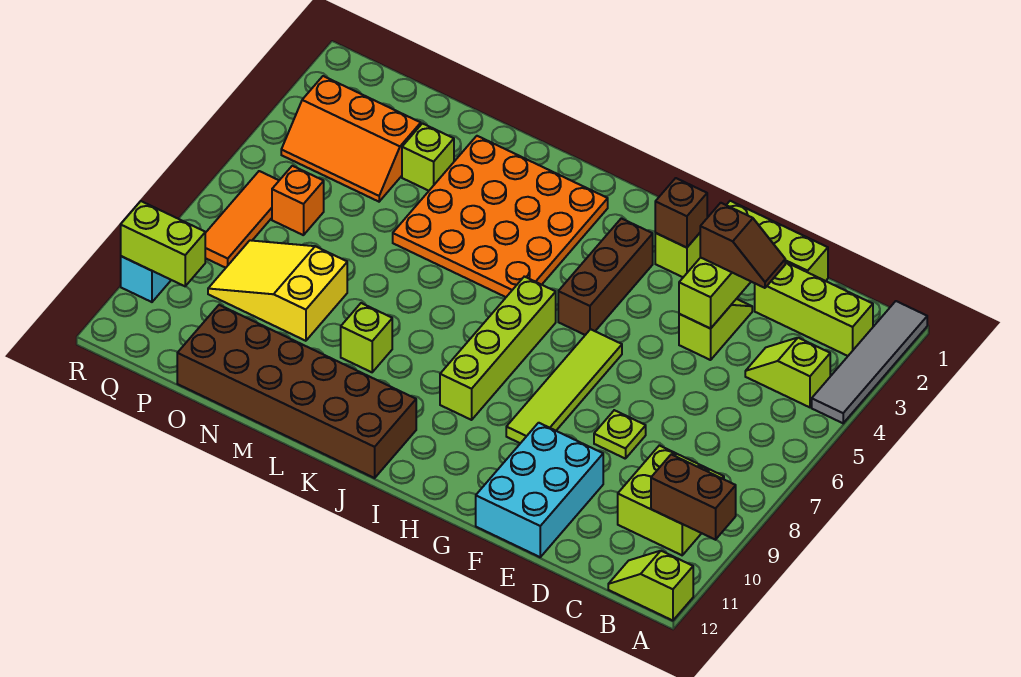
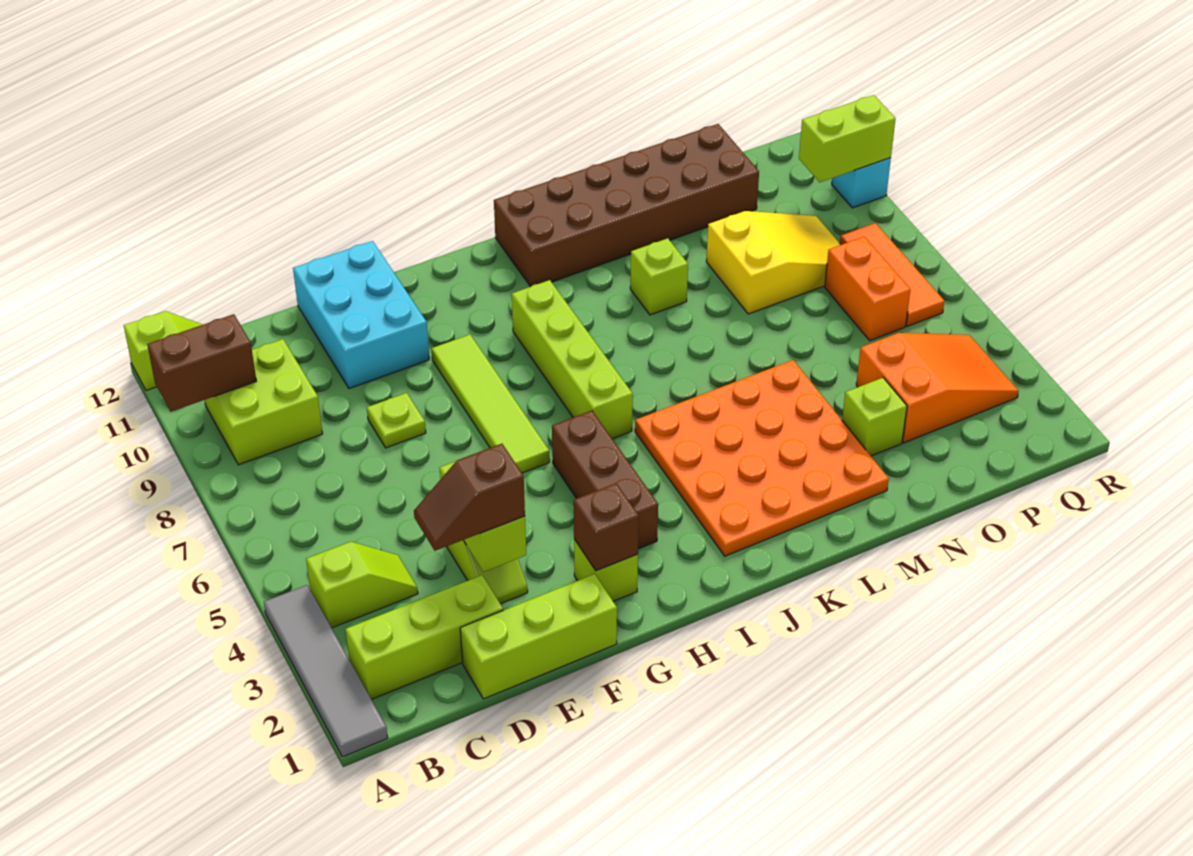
orange slope O3:Q4 level 1 top 3 -> orange slope O3:Q4 level 1 top O
orange brick P6 level 1 -> orange brick P6:P7 level 1

